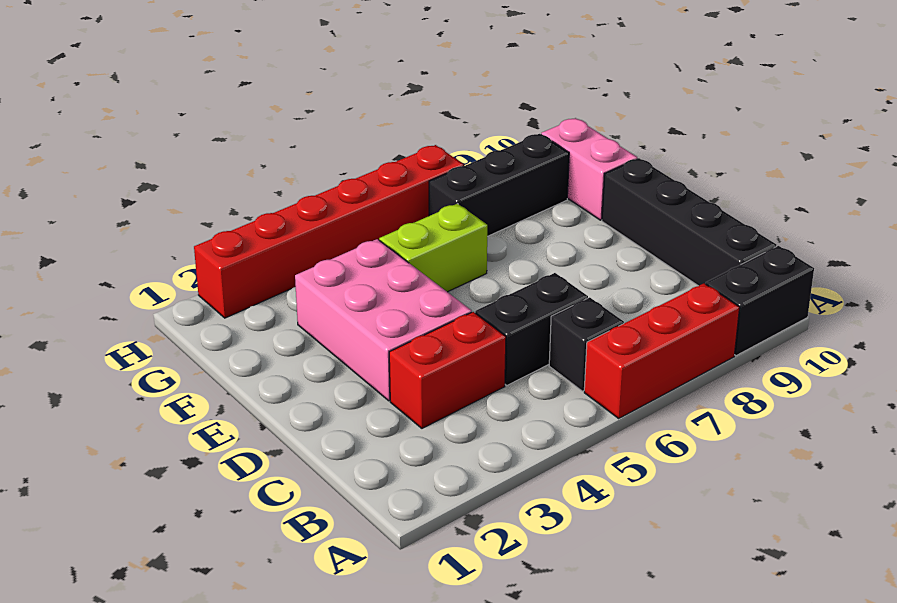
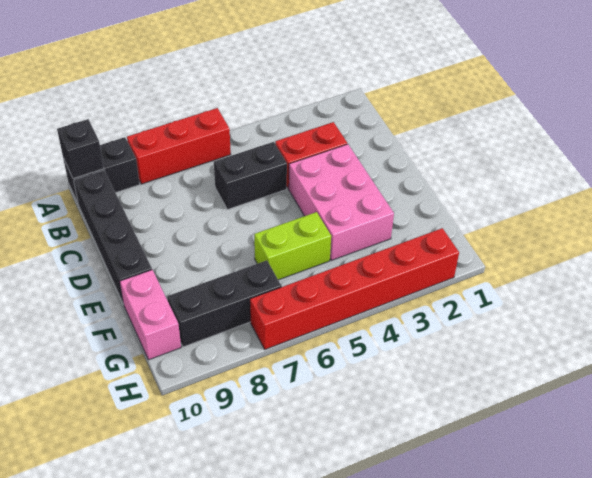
black brick B6 level 1 -> black brick A10 level 2

